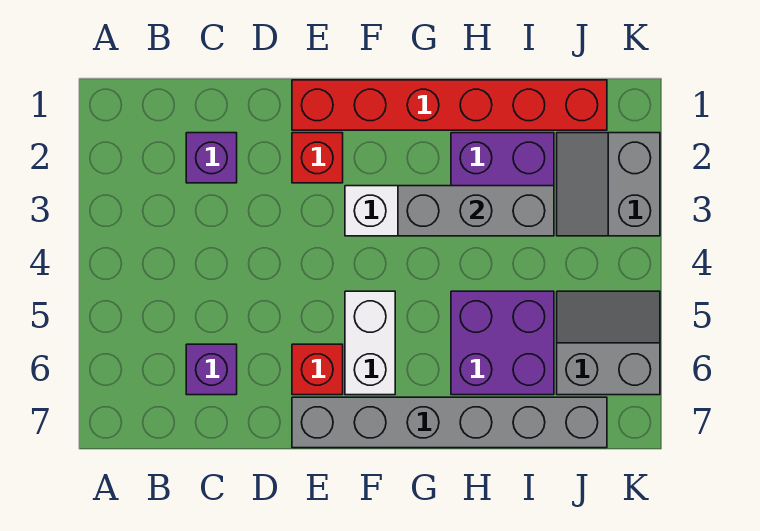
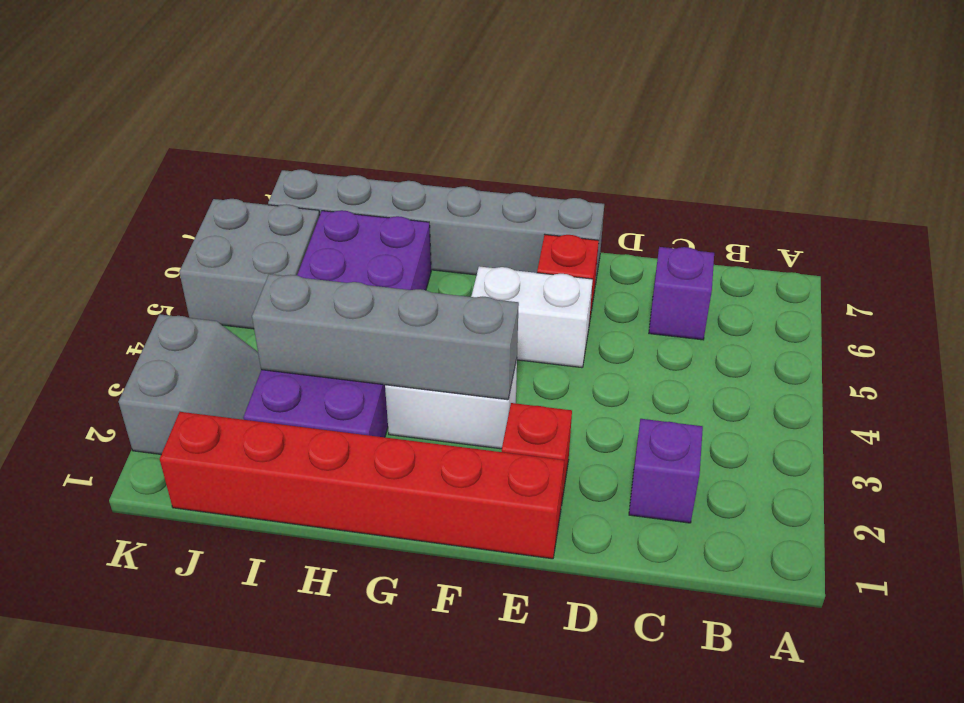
white brick F5:F6 level 1 -> white brick E5:F5 level 1
grey brick G3:I3 level 2 -> grey brick F3:I3 level 2
grey slope J5:K6 level 1 top 6 -> grey brick J5:K6 level 1

